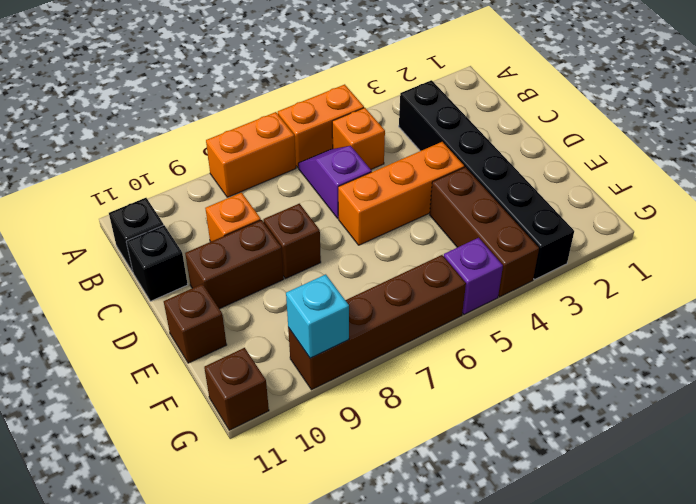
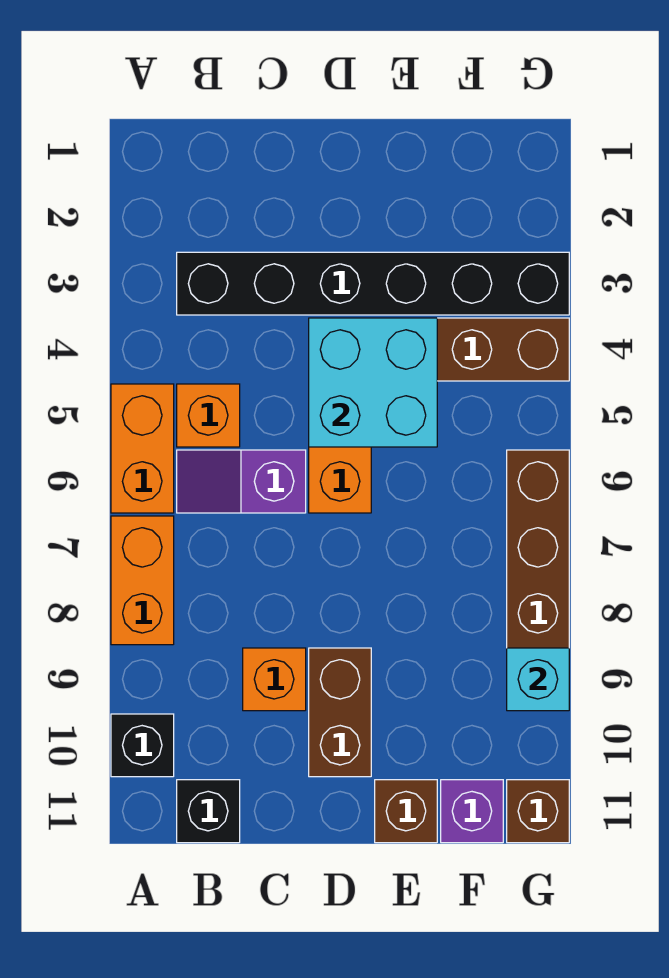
black brick C11 level 1 -> black brick A10 level 1
none -> cyan brick D4:E5 level 2
brown brick D8 level 1 -> none
purple brick G5 level 1 -> purple brick F11 level 1

